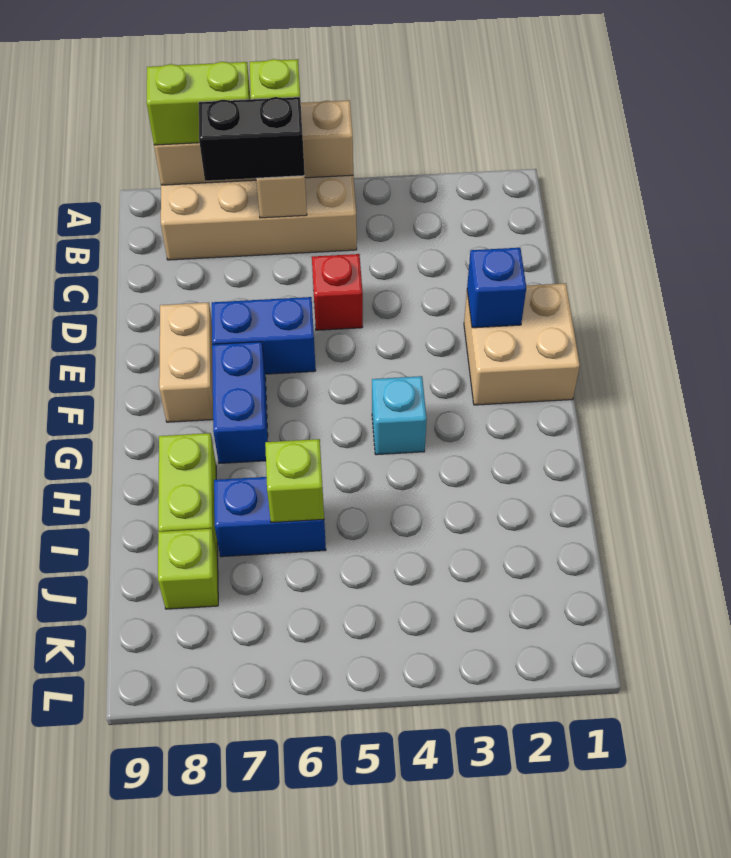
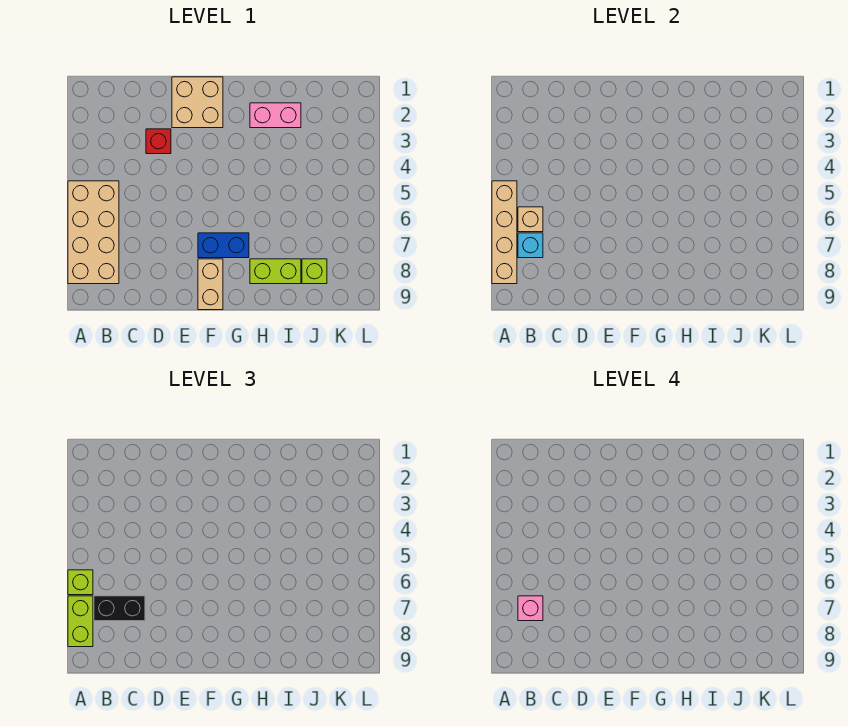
black brick B6:B7 level 3 -> black brick B7:C7 level 3
none -> pink brick B7 level 4
red brick D5 level 1 -> red brick D3 level 1
blue brick E2 level 2 -> none
blue brick E6:E7 level 1 -> none
tan brick E8:F8 level 1 -> tan brick F8:F9 level 1
cyan brick G4 level 1 -> cyan brick B7 level 2
none -> pink brick H2:I2 level 1
blue brick I6:I7 level 1 -> none
lime brick I6 level 2 -> none

